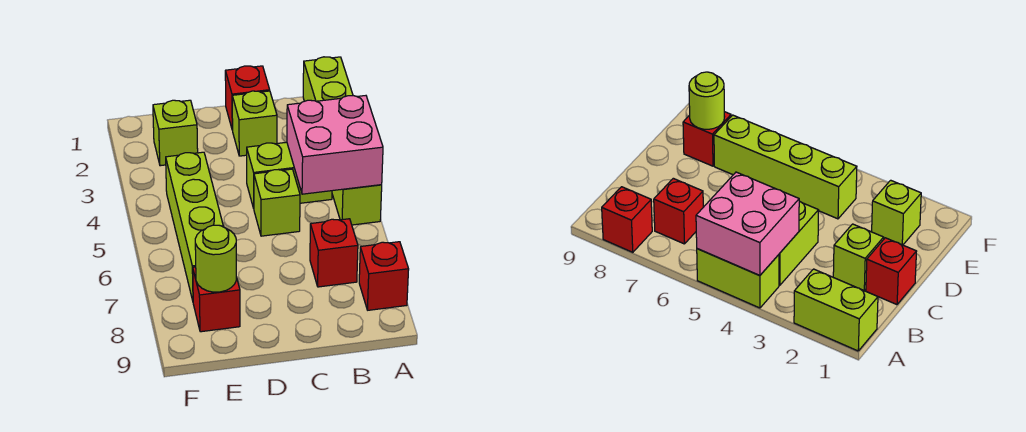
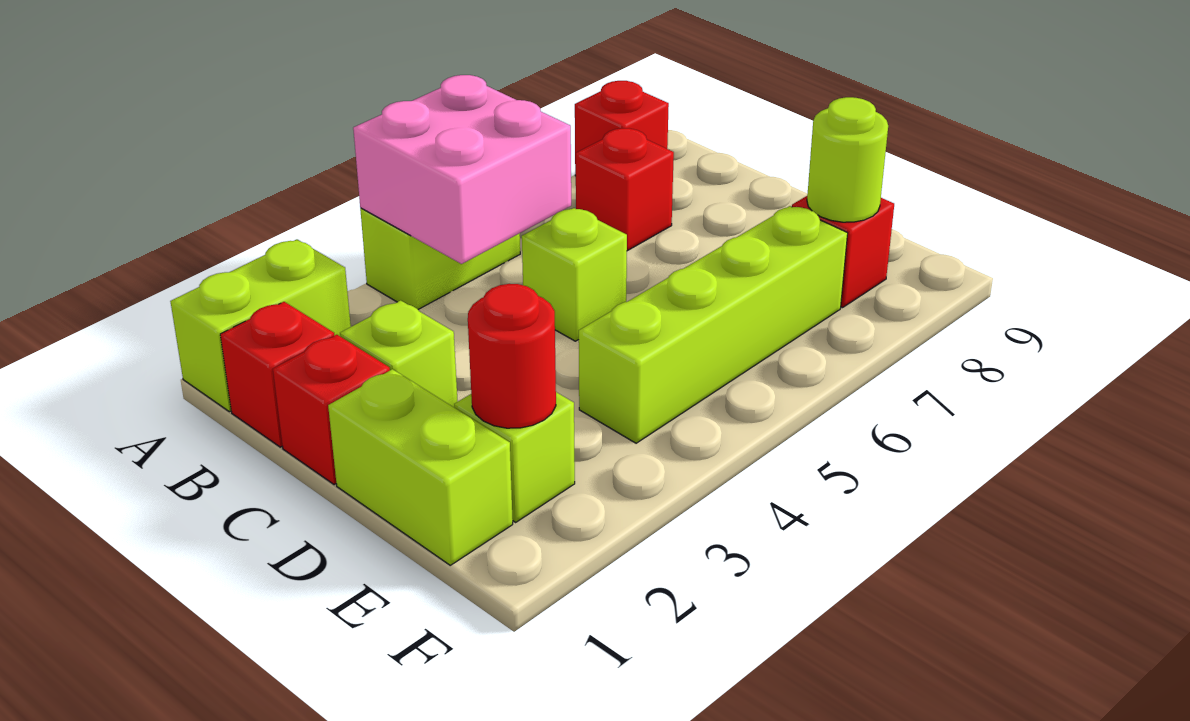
none -> red brick B1 level 1
lime brick B4:C4 level 1 -> lime brick D1:E1 level 1
none -> red round brick E2 level 2

